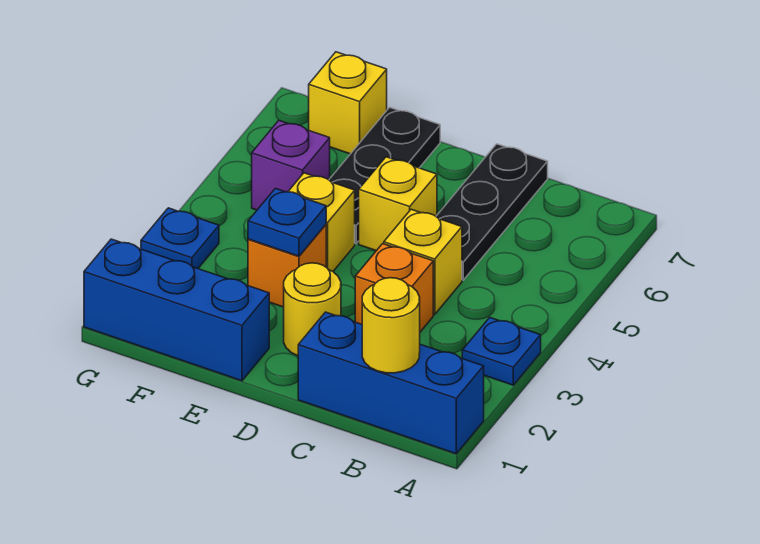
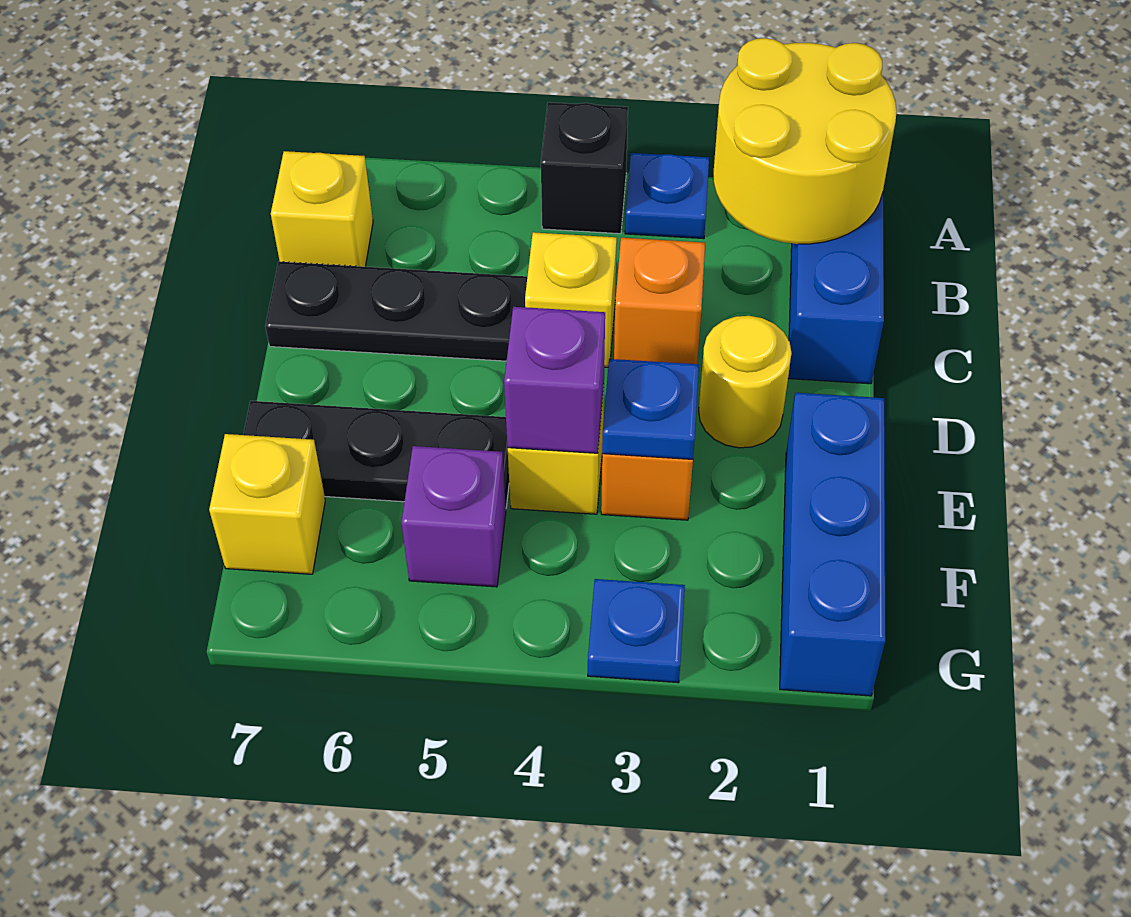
none -> black brick A4 level 1
yellow round brick B1 level 2 -> yellow round brick A1:B2 level 2
yellow brick D5 level 1 -> yellow brick B7 level 1
none -> purple brick E4 level 2

